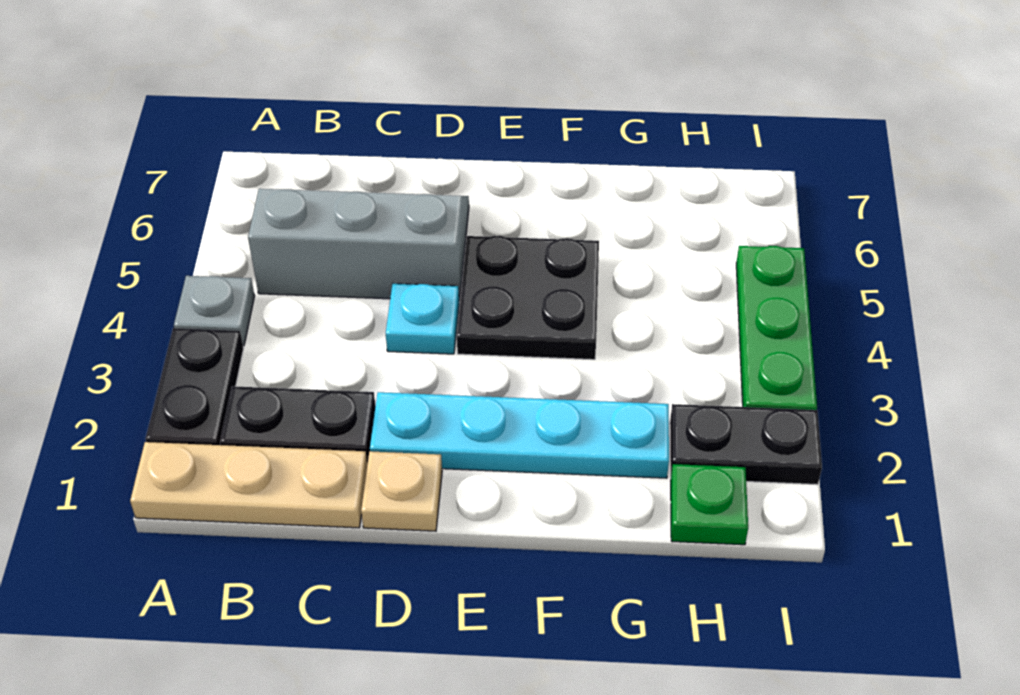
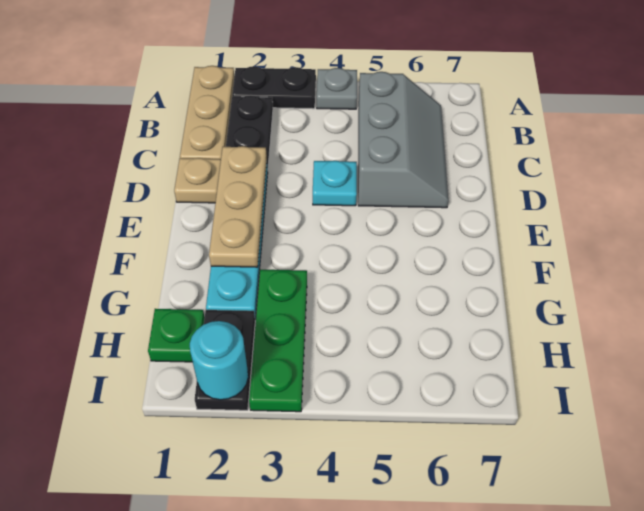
none -> tan plate D2:F2 level 2
black plate E4:F5 level 1 -> none
none -> cyan round brick I2 level 2
green plate I3:I5 level 1 -> green plate G3:I3 level 1

